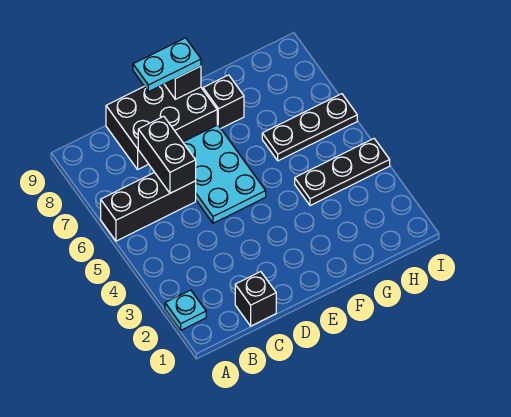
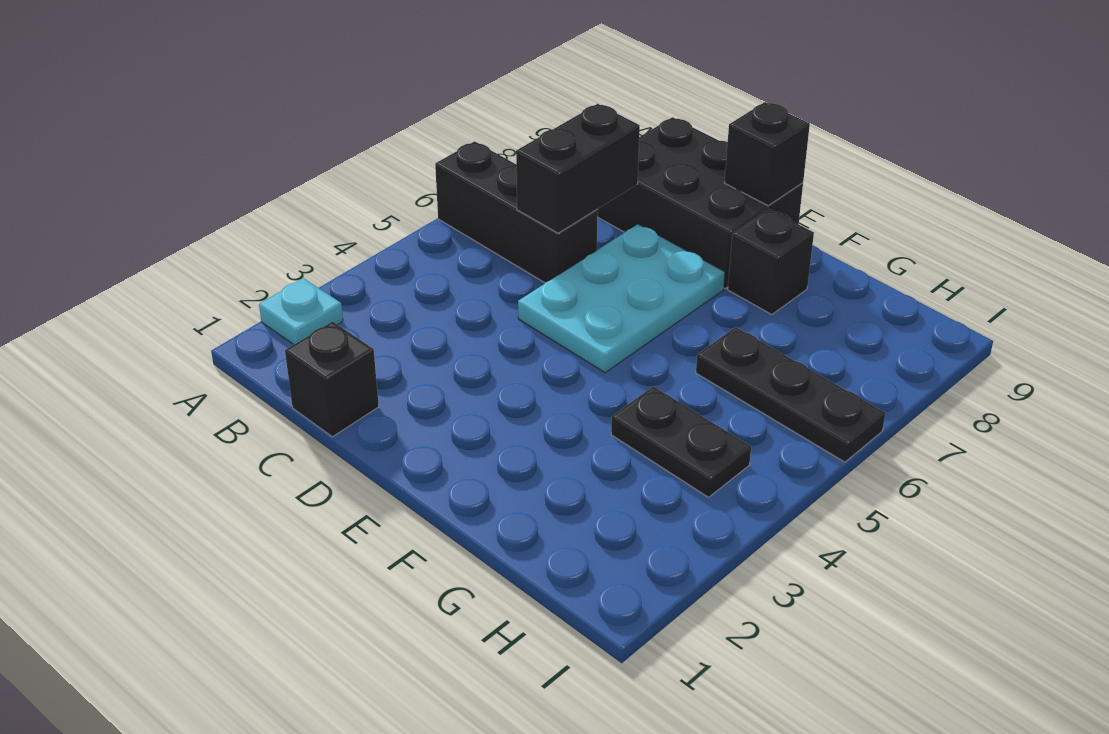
cyan plate D9:E9 level 3 -> none
black plate G4:I4 level 1 -> black plate G4:H4 level 1

